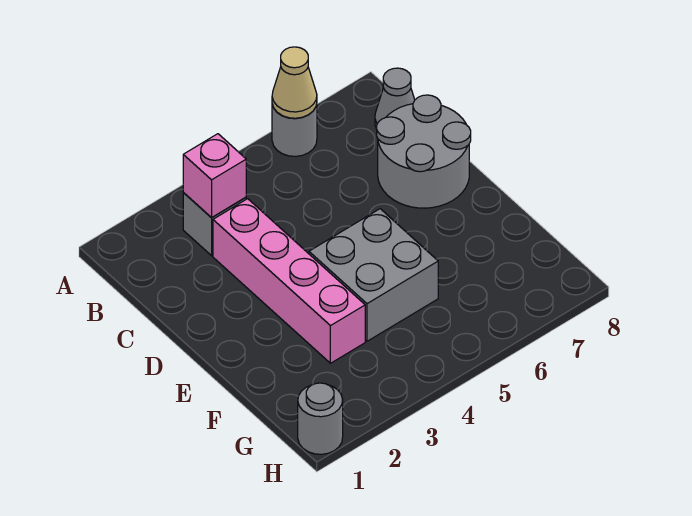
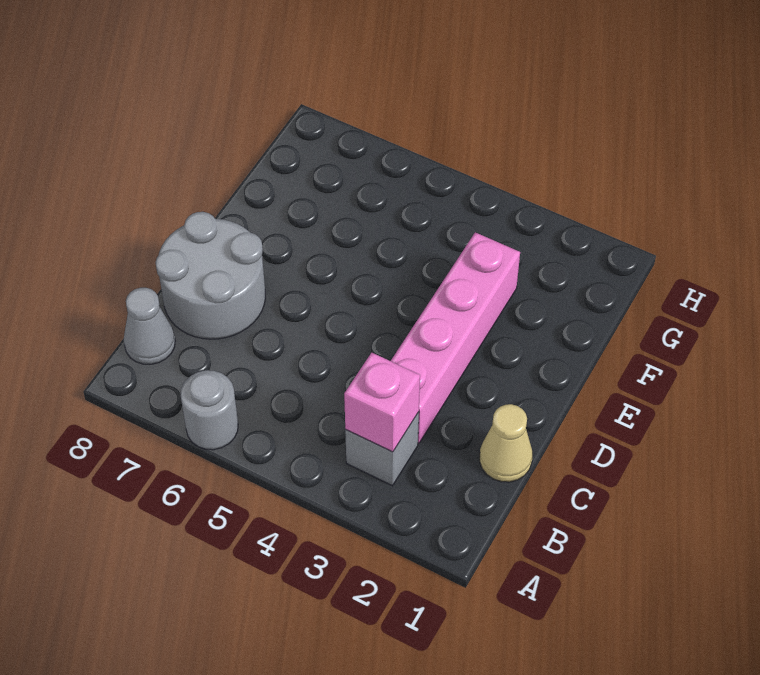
tan cone A6 level 2 -> tan cone C1 level 1
grey brick E4:F5 level 1 -> none
grey round brick H1 level 1 -> none

